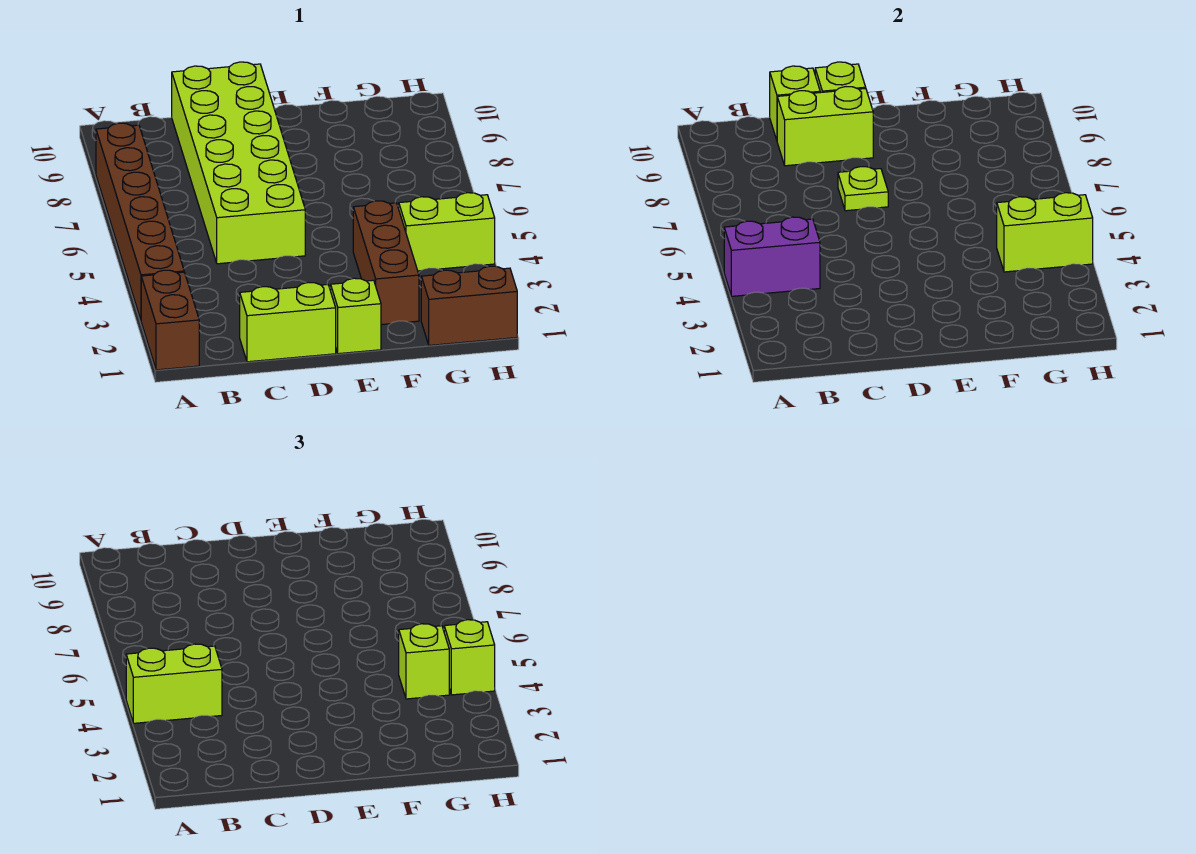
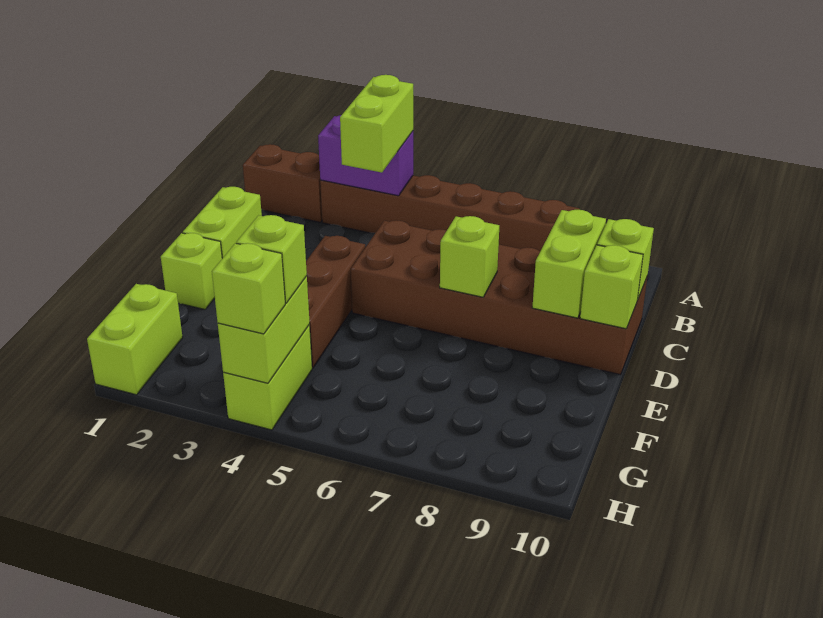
purple brick A4:B4 level 2 -> purple brick A3:A4 level 2
lime brick C5:D10 level 1 -> brown brick C5:D10 level 1
lime plate D7 level 2 -> lime brick D7 level 2
brown brick F2:F4 level 1 -> brown brick D4:F4 level 1
brown brick G1:H1 level 1 -> lime brick G1:H1 level 1

